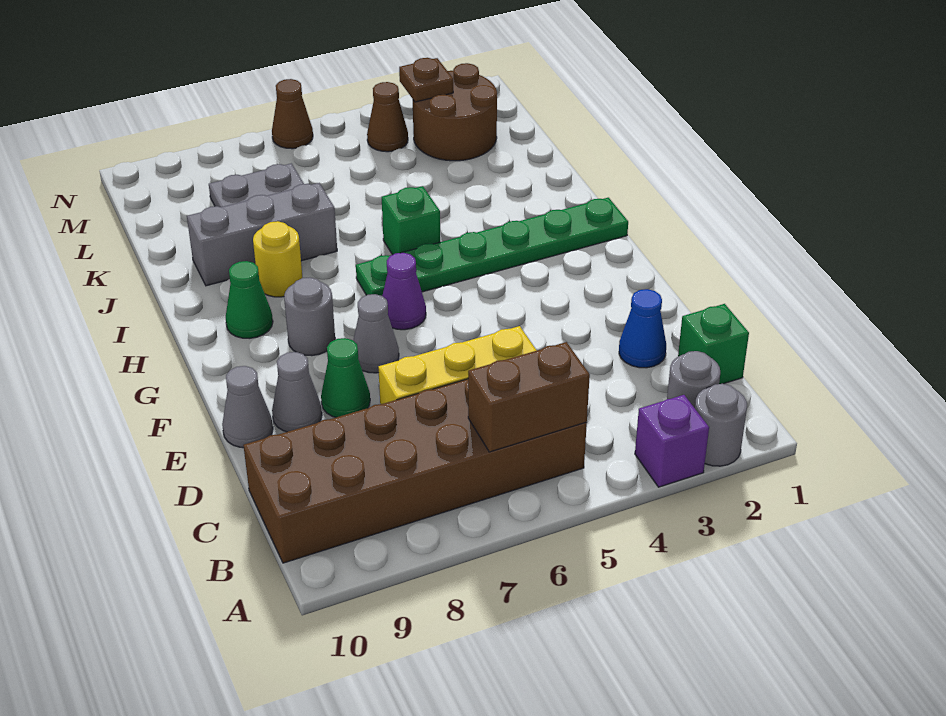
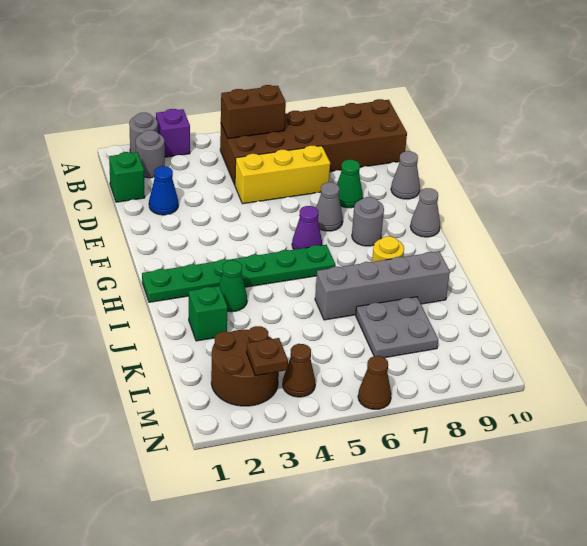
grey cone E9 level 1 -> grey cone G10 level 1
green cone H9 level 1 -> green cone I3 level 1
green brick I5 level 1 -> green brick J2 level 1
grey brick J7:J9 level 1 -> grey brick J6:J9 level 1

